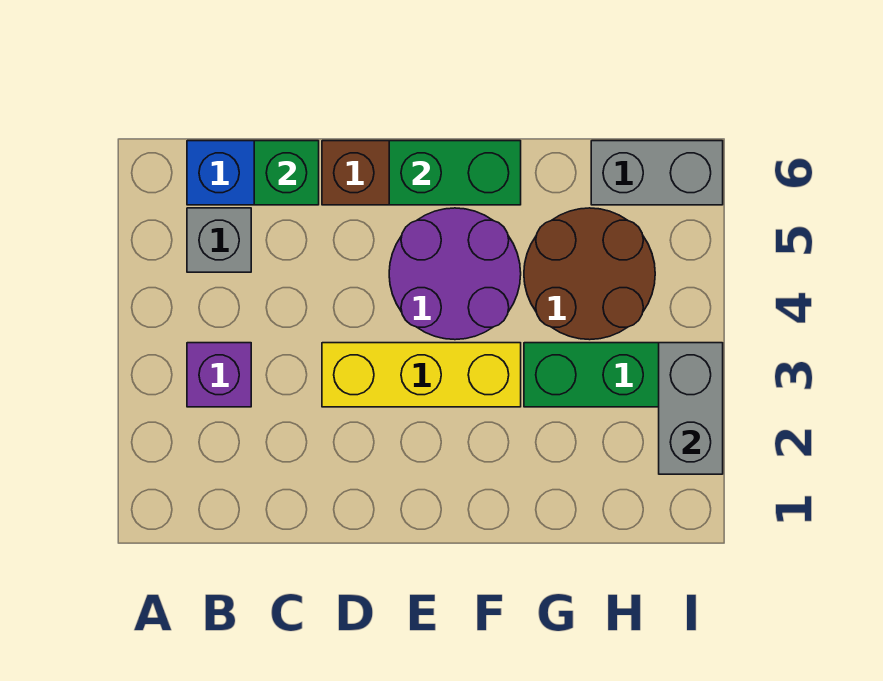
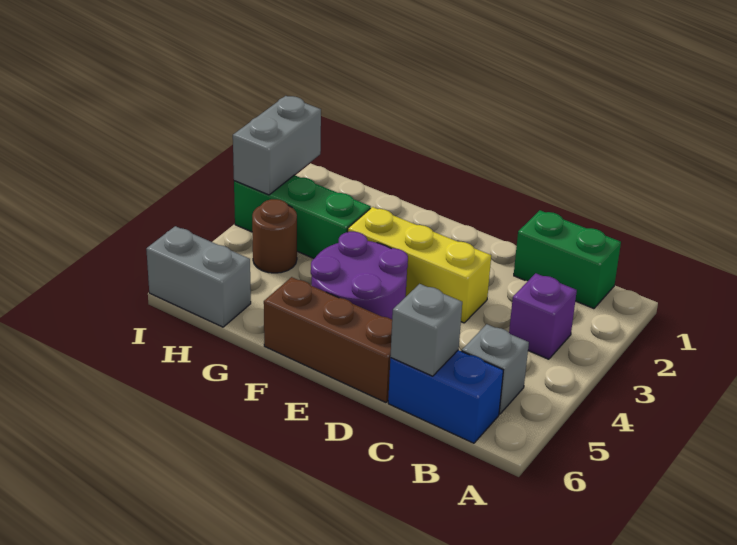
green brick C6 level 2 -> grey brick C6 level 2
green brick E6:F6 level 2 -> green brick B1:C1 level 1
brown round brick G4:H5 level 1 -> brown round brick H4 level 1

